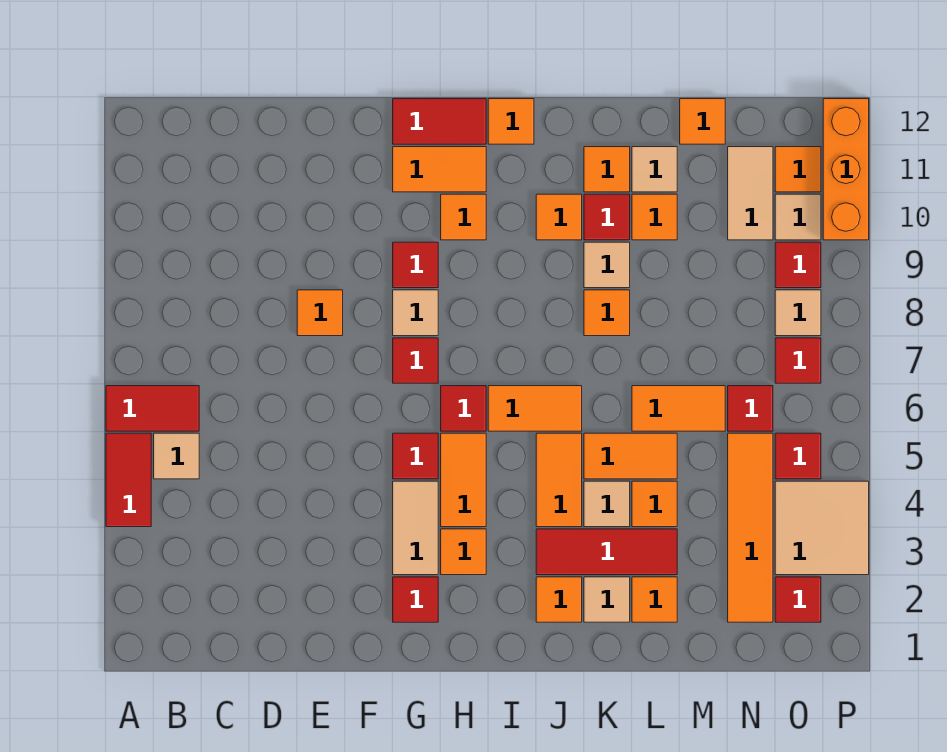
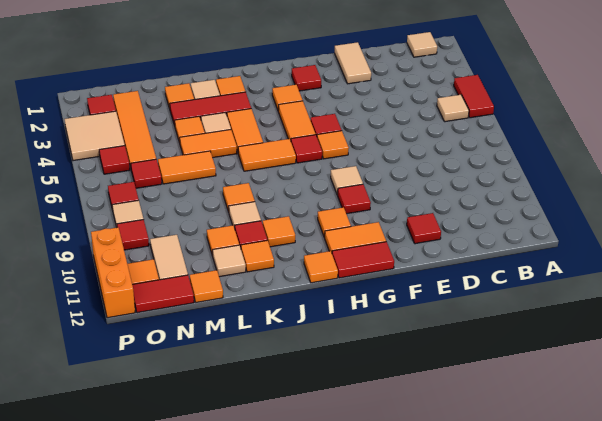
red tile A6:B6 level 1 -> red tile N12:O12 level 1
orange tile E8 level 1 -> orange tile G6 level 1
tan tile G3:G4 level 1 -> tan tile E1:E2 level 1
red tile G7 level 1 -> red tile E11 level 1
tan tile O10 level 1 -> tan tile B1 level 1

